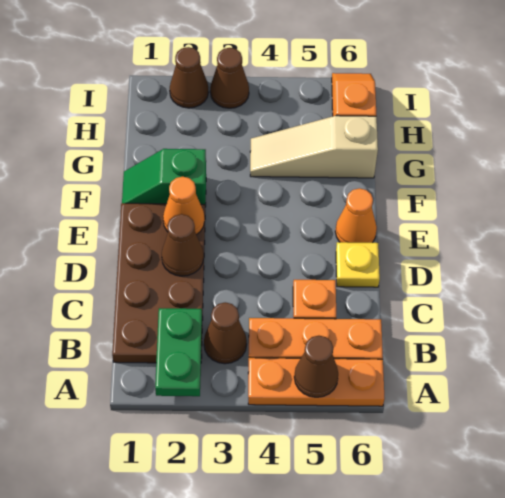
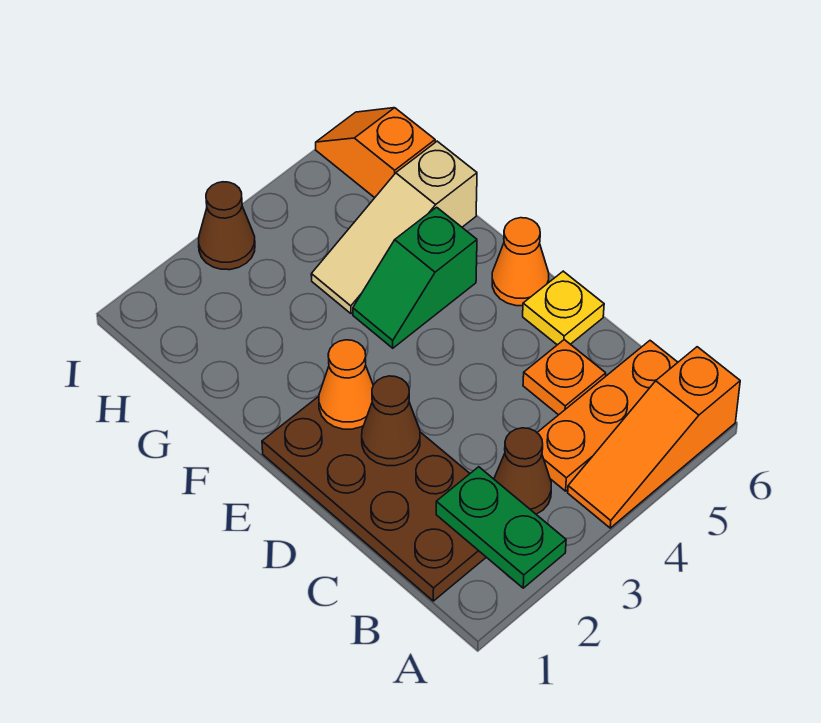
orange plate A4:A6 level 1 -> orange slope A4:A6 level 1 top 6
brown cone A5 level 2 -> none
green slope F1:F2 level 1 top 2 -> green slope F4:F5 level 1 top 5
brown cone I2 level 1 -> none

